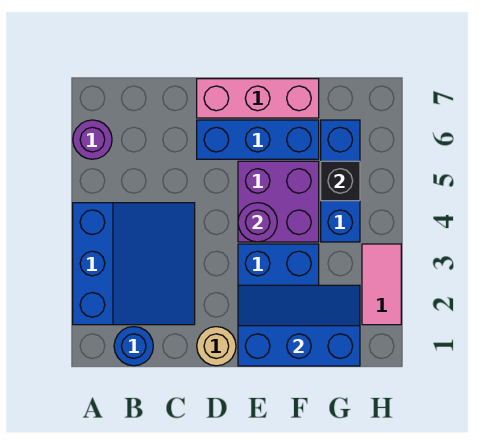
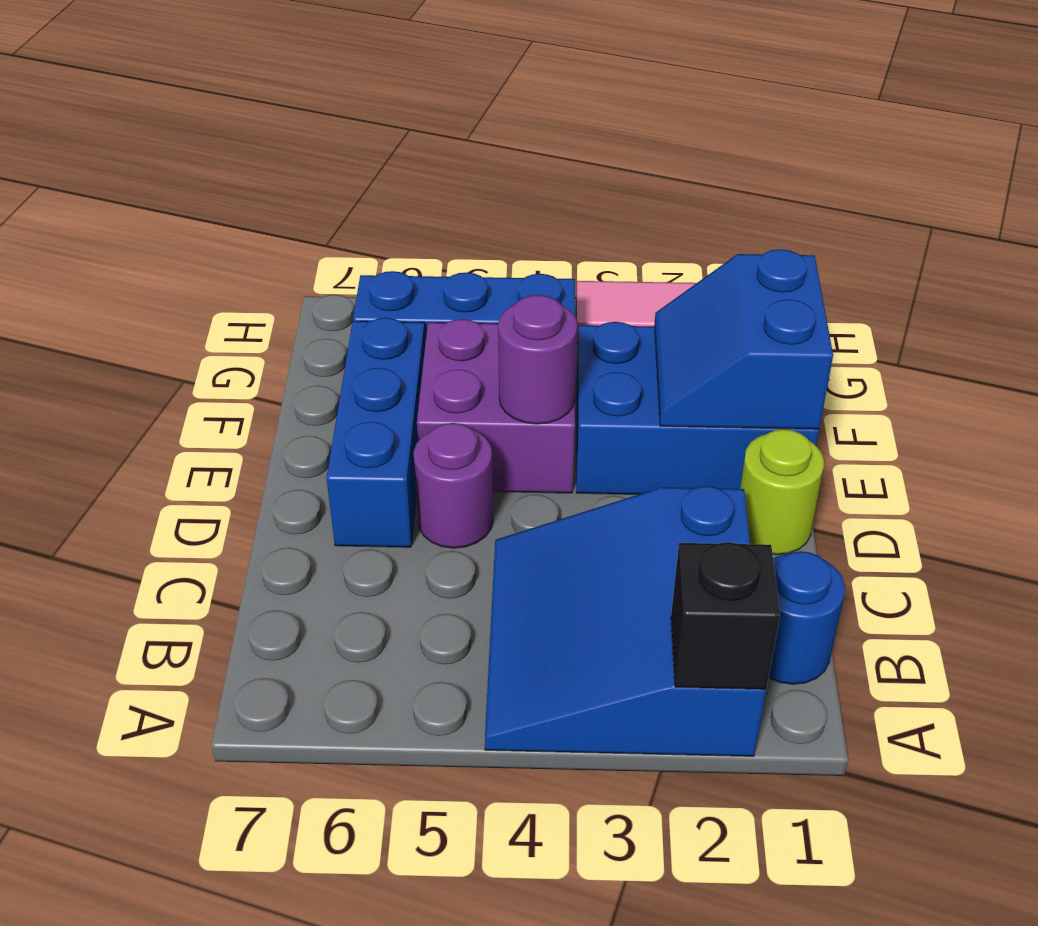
blue slope A2:C4 level 1 top A -> blue slope A2:C4 level 1 top 2
purple round brick A6 level 1 -> purple round brick D5 level 1
tan round brick D1 level 1 -> lime round brick D1 level 1
pink brick D7:F7 level 1 -> none
blue slope E1:G2 level 2 top 1 -> blue slope E1:F2 level 2 top 1
black brick G5 level 2 -> black brick A2 level 2

